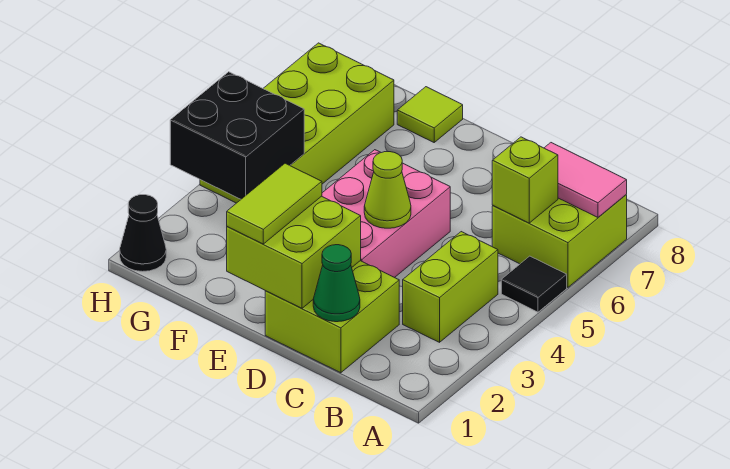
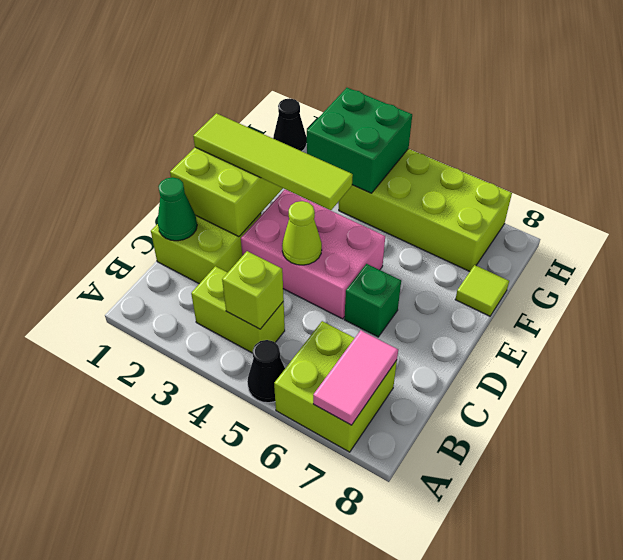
black tile A5 level 1 -> black cone A5 level 1
lime brick B6 level 2 -> lime brick B4 level 2
none -> green brick D6 level 1
lime tile E1:E2 level 3 -> lime tile E1:E4 level 3
black brick G3:H4 level 2 -> green brick G3:H4 level 2

